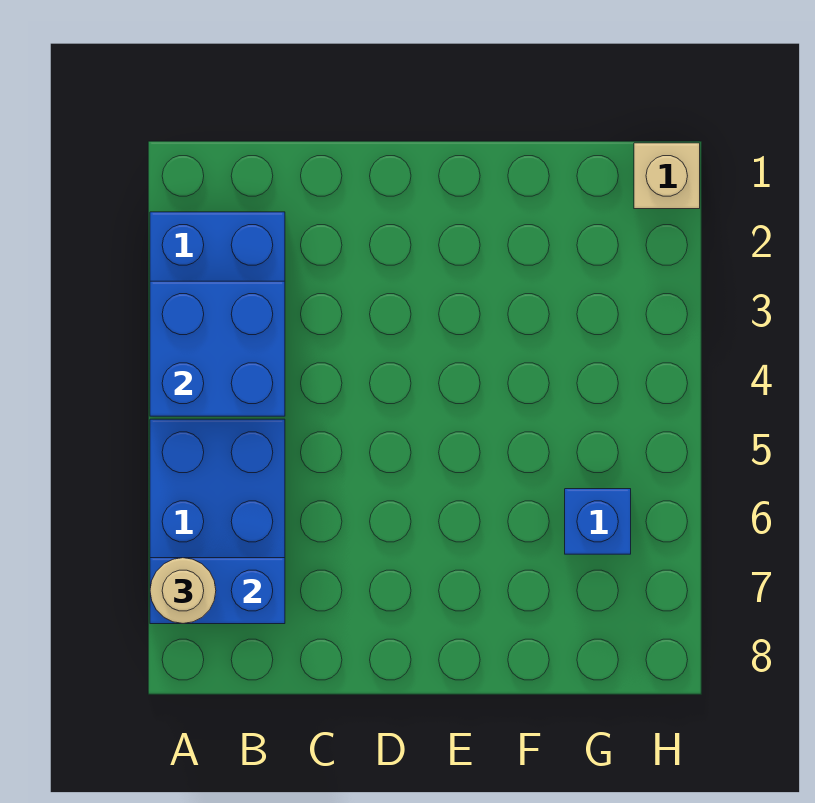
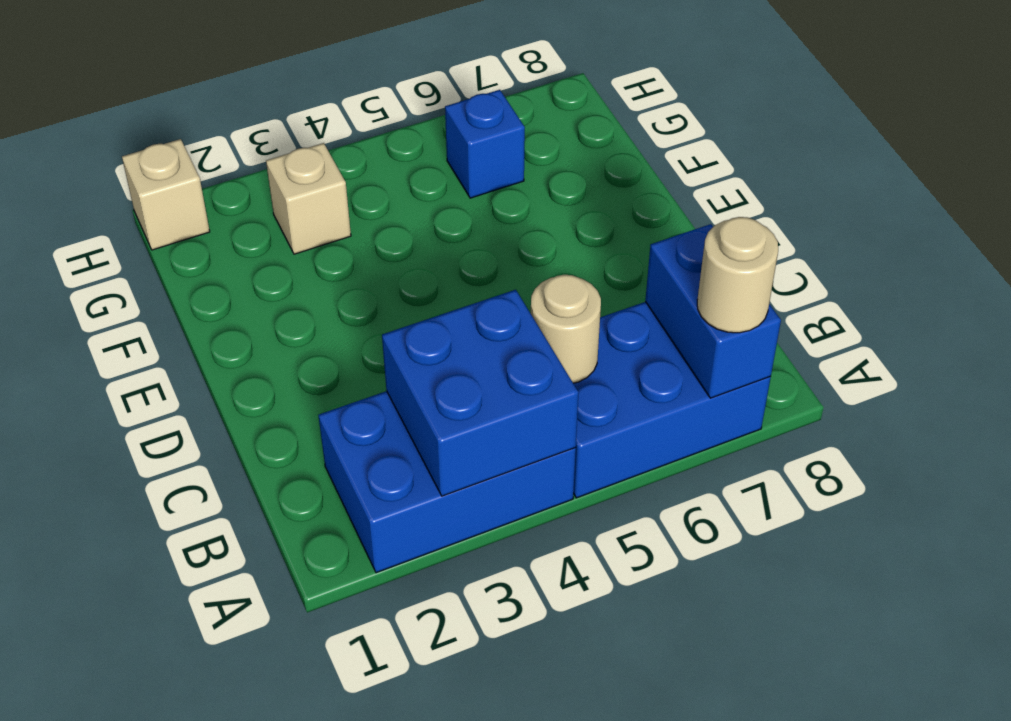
none -> tan round brick B5 level 2
none -> tan brick G3 level 1

